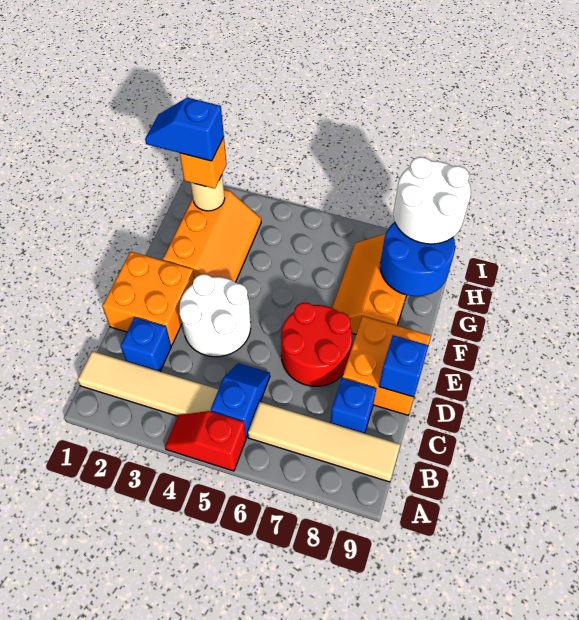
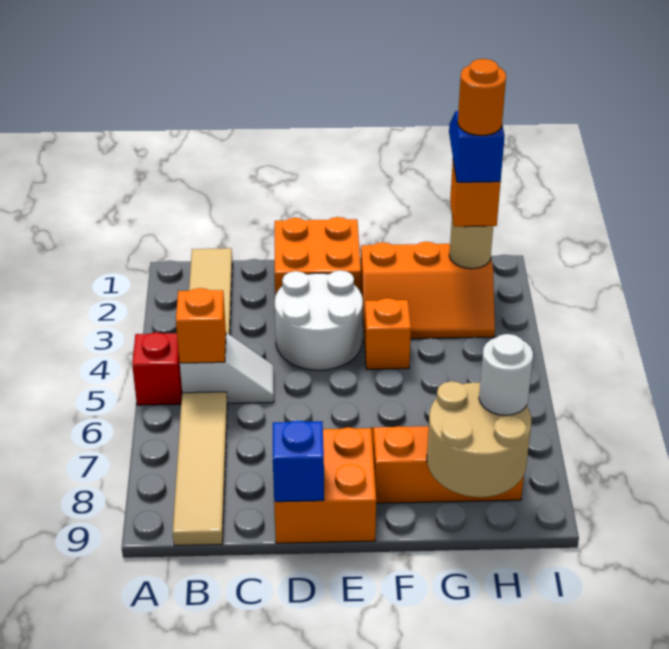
blue slope B5:C5 level 1 top B -> white slope B5:C5 level 1 top B
none -> orange brick B5 level 2
blue brick C2 level 1 -> none
blue brick C8 level 1 -> none
red round brick D6:E7 level 1 -> none
none -> orange brick F4 level 1
blue round brick G8:H9 level 2 -> tan round brick G8:H9 level 2
none -> orange round brick H2 level 5
white round brick H8:I9 level 3 -> white round brick H8 level 3

